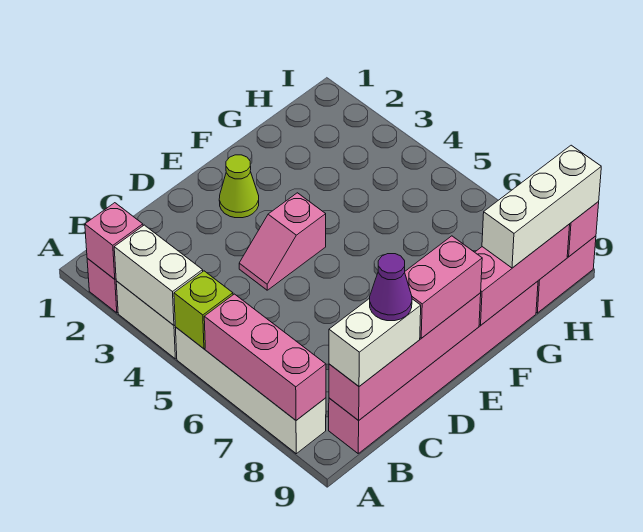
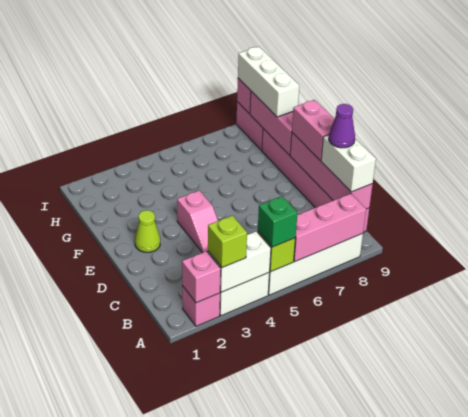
none -> lime brick A3 level 3
none -> green brick A5 level 3

